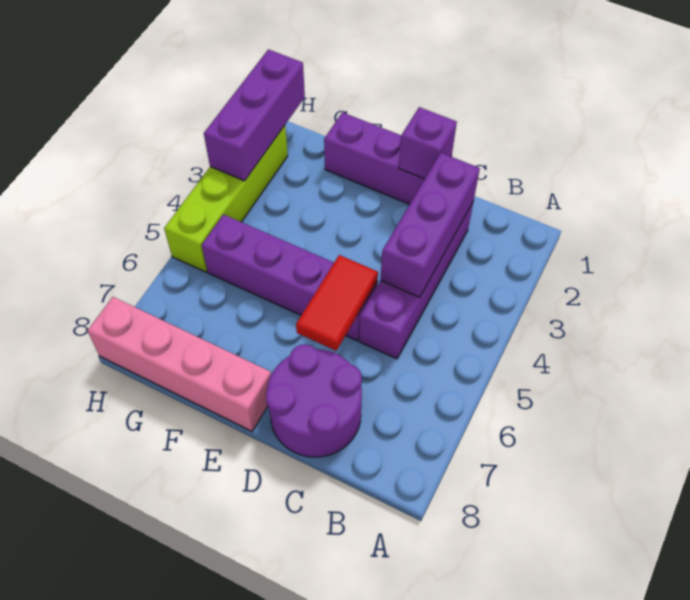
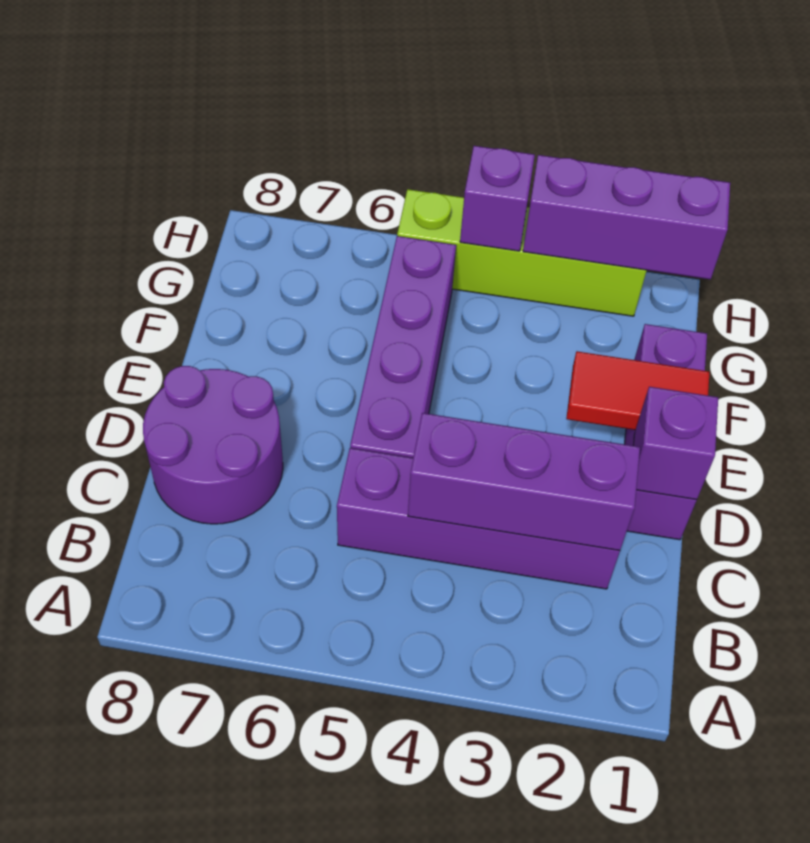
red tile D5:D6 level 2 -> red tile E1:E2 level 2
pink brick E8:H8 level 1 -> none
none -> purple brick H4 level 2

